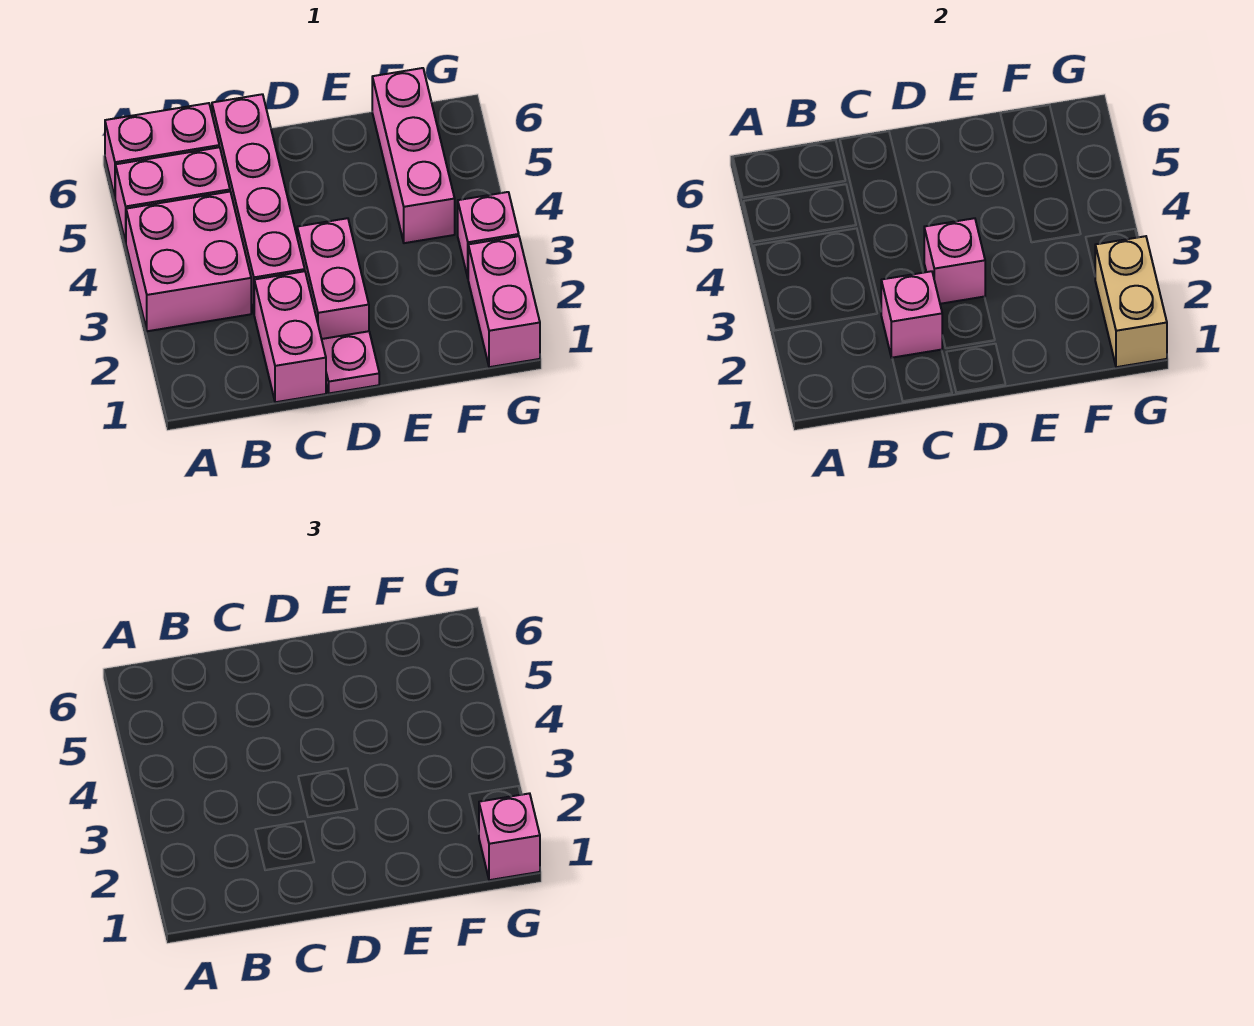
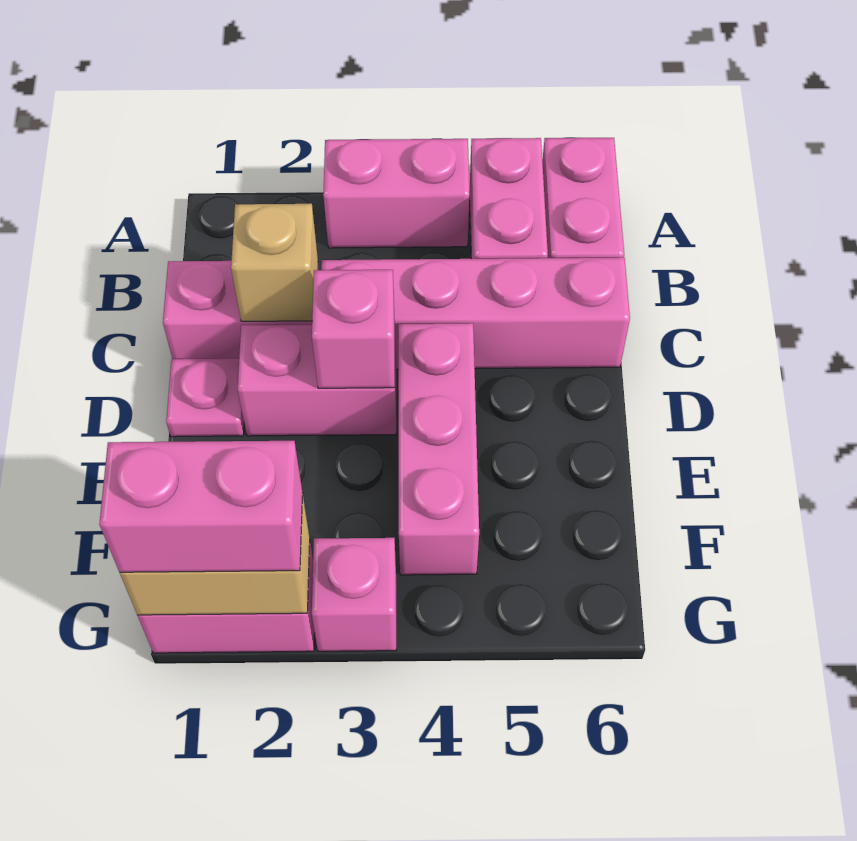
pink brick A3:B4 level 1 -> pink brick A3:A4 level 1
pink brick C2 level 2 -> tan brick C2 level 2
pink brick F4:F6 level 1 -> pink brick D4:F4 level 1
pink brick G1 level 3 -> pink brick G1:G2 level 3

